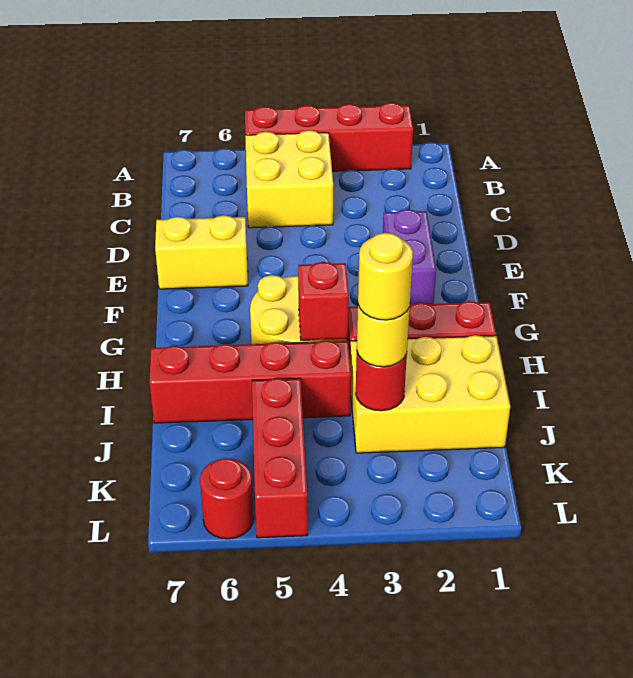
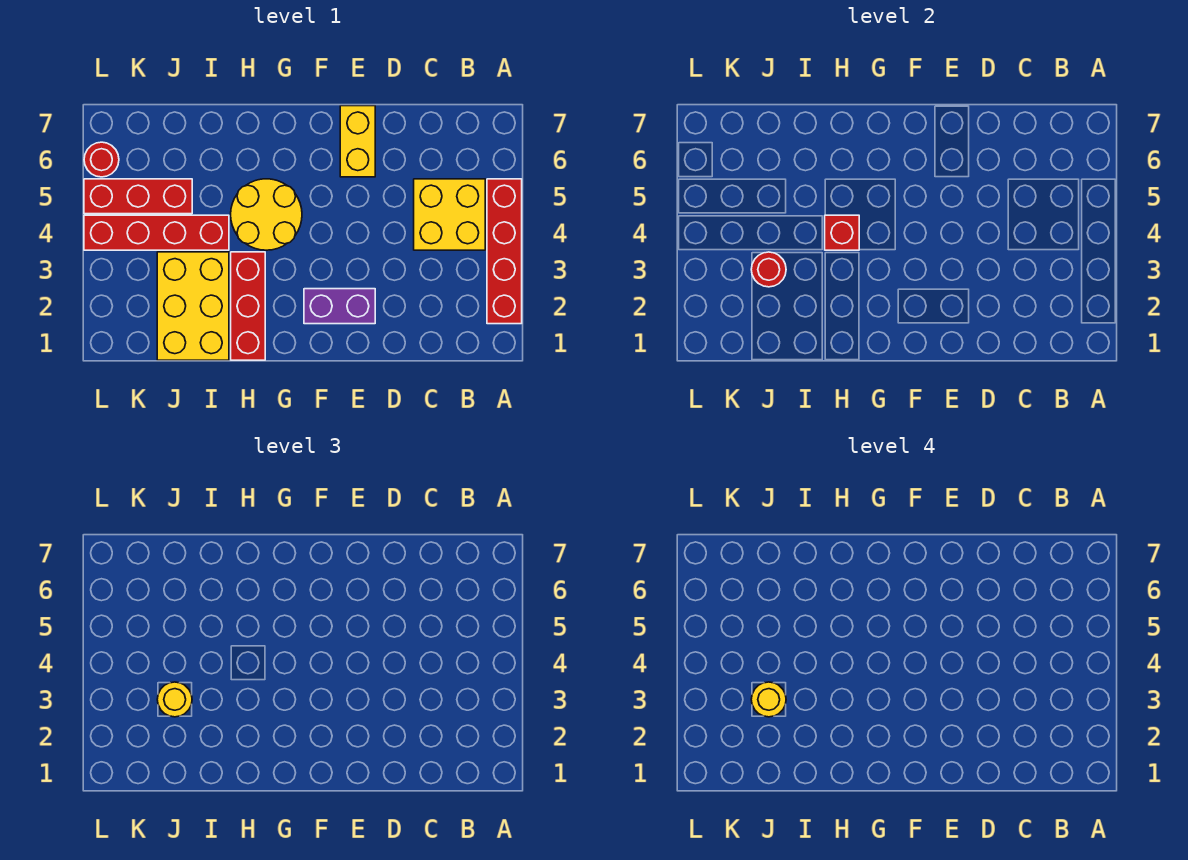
red brick I4:I7 level 1 -> red brick I4:L4 level 1

